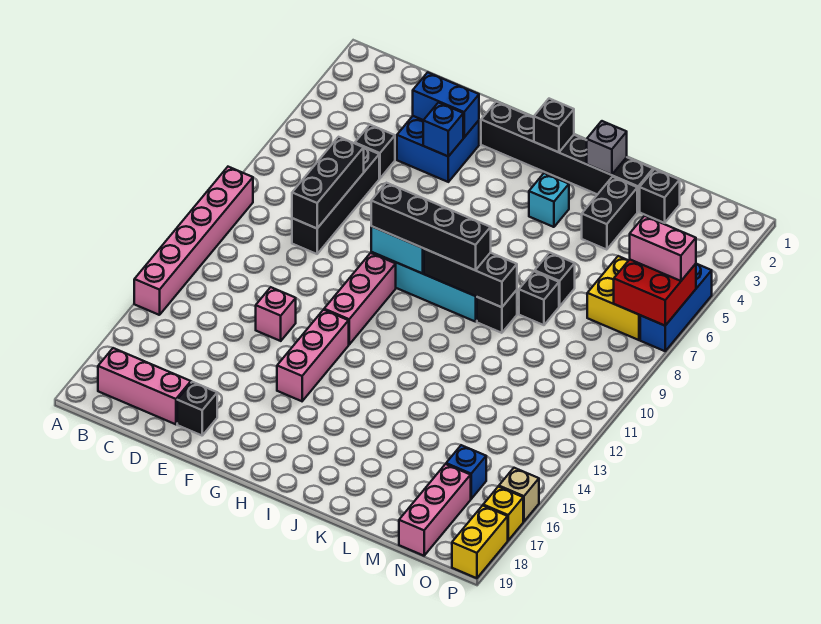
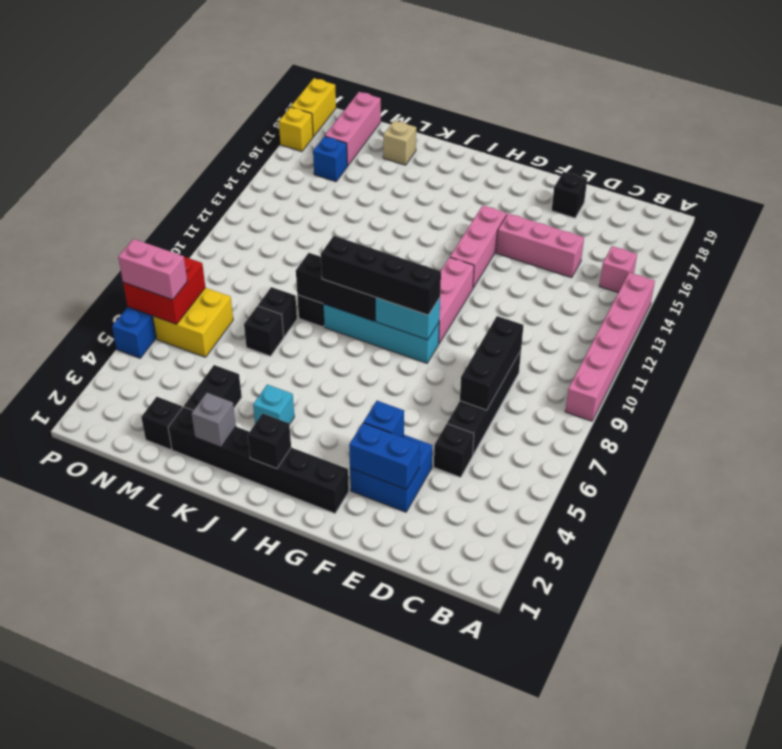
pink brick B18:D18 level 1 -> pink brick D15:F15 level 1
pink brick E13 level 1 -> pink brick B15 level 1
tan brick P16 level 1 -> tan brick L18 level 1

